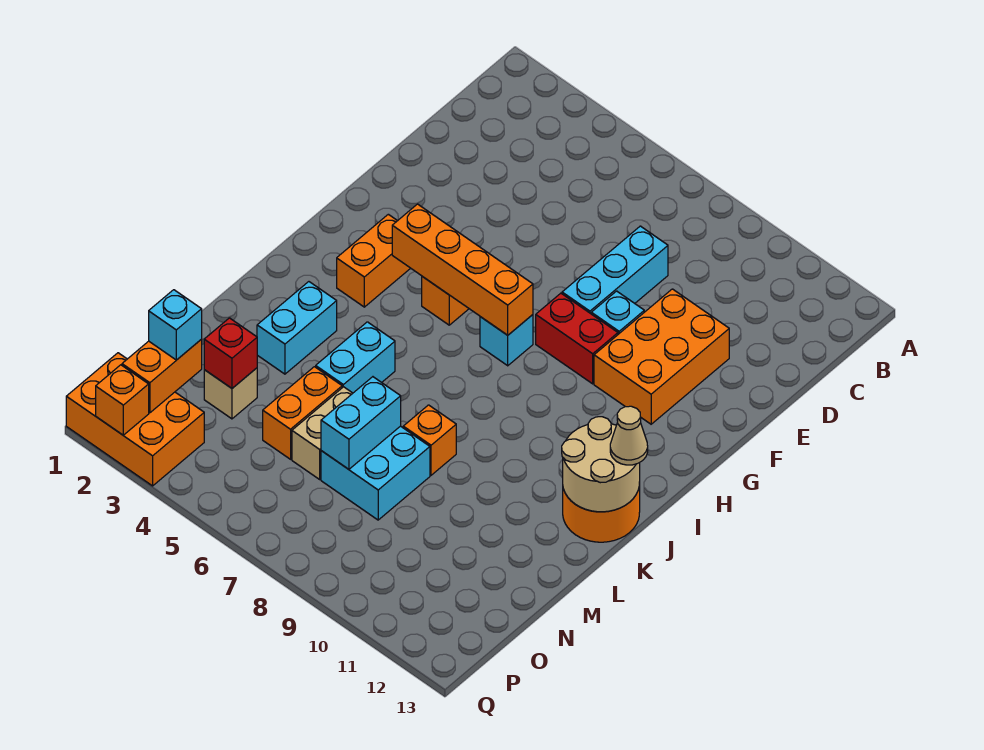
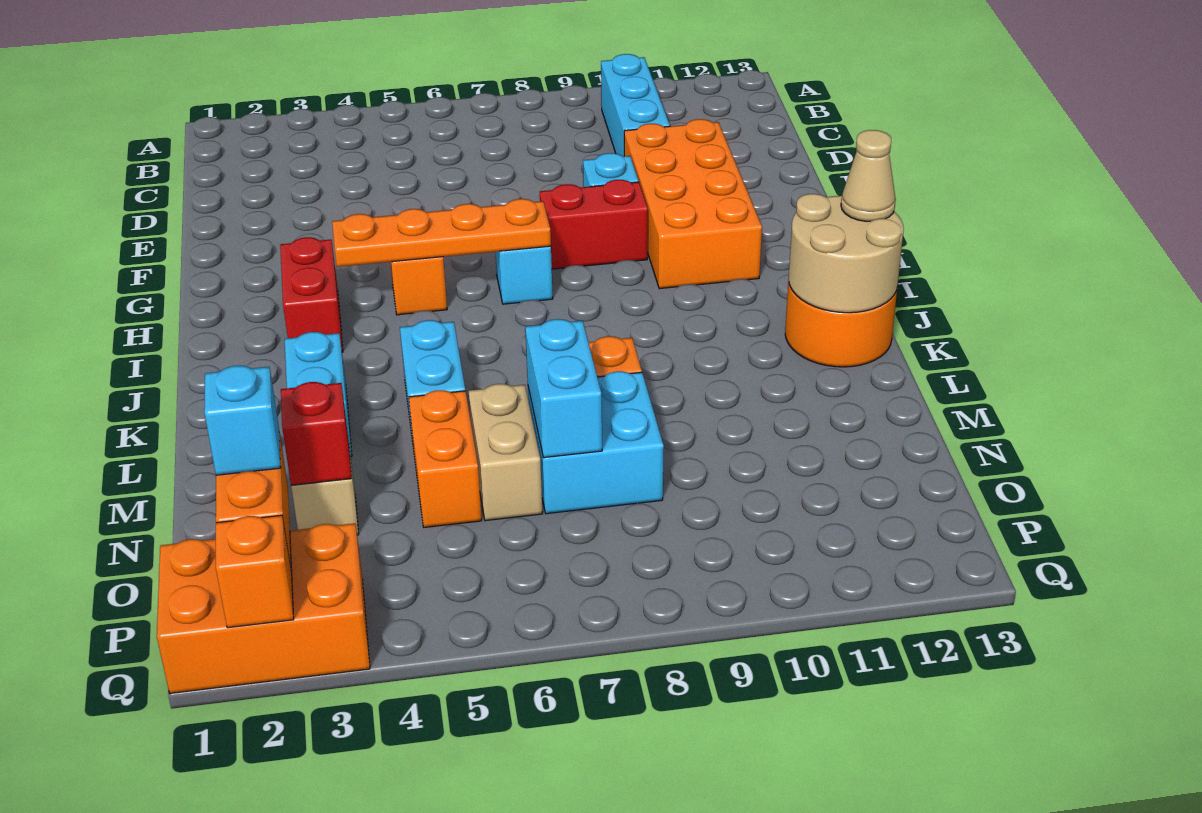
cyan brick D8:F8 level 1 -> cyan brick B10:D10 level 1
orange brick E10:G11 level 1 -> orange brick E10:H11 level 1
orange brick H3:I3 level 1 -> red brick H3:I3 level 1
orange brick H4:H7 level 2 -> orange plate H4:H7 level 2

